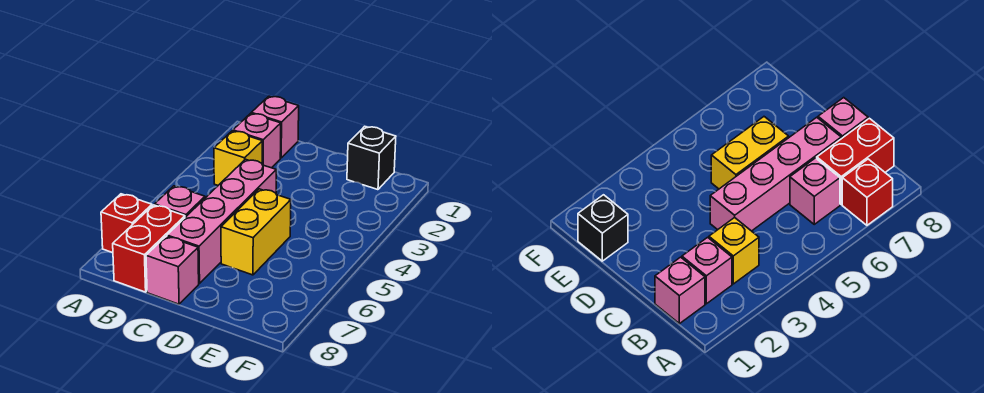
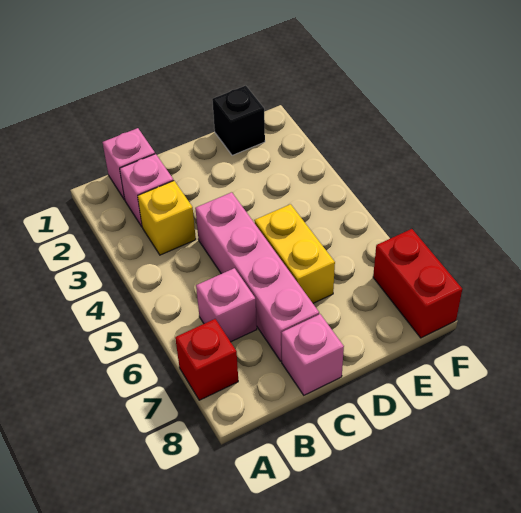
red brick B7:B8 level 1 -> red brick F7:F8 level 1

